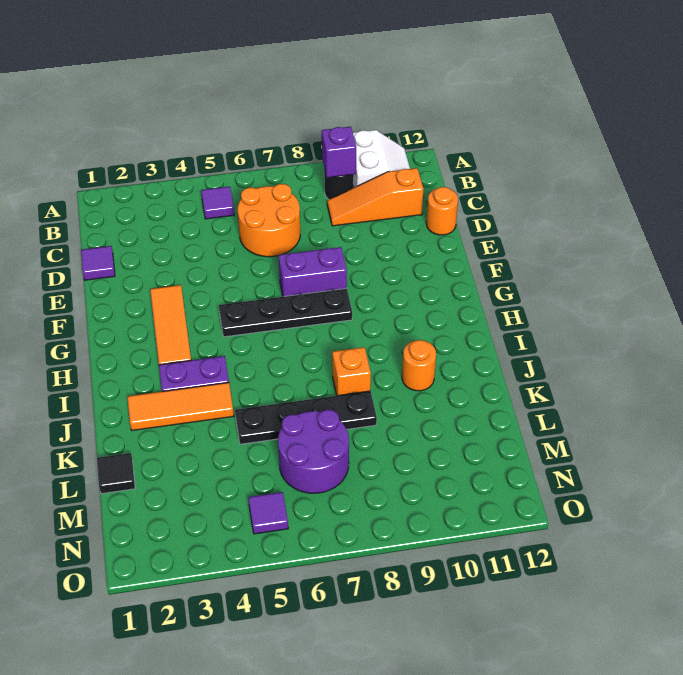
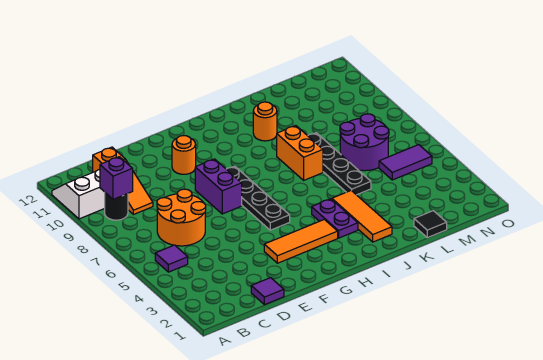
orange round brick D12 level 1 -> orange round brick F10 level 1
orange brick J8 level 1 -> orange brick J7:J8 level 1
purple tile N5 level 1 -> purple tile M5:N5 level 1

